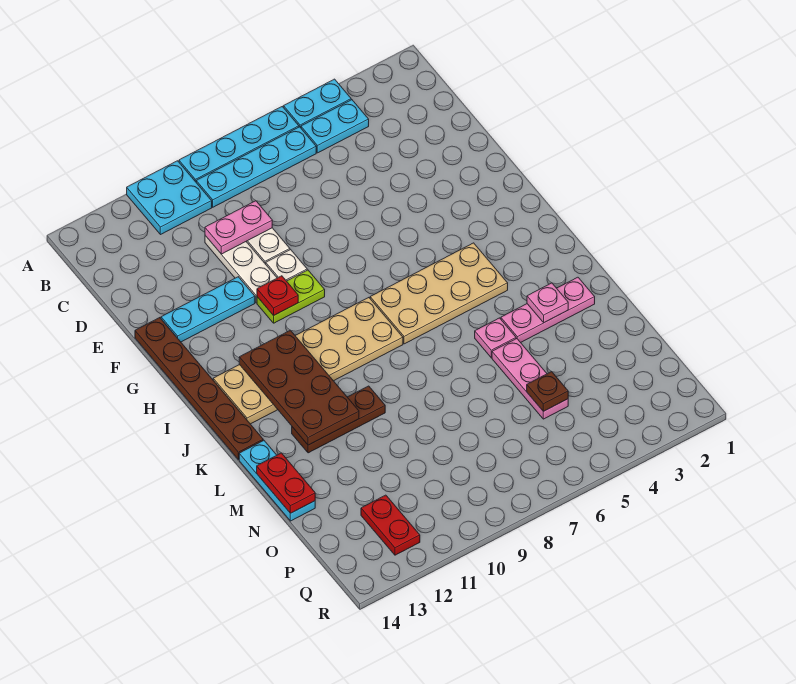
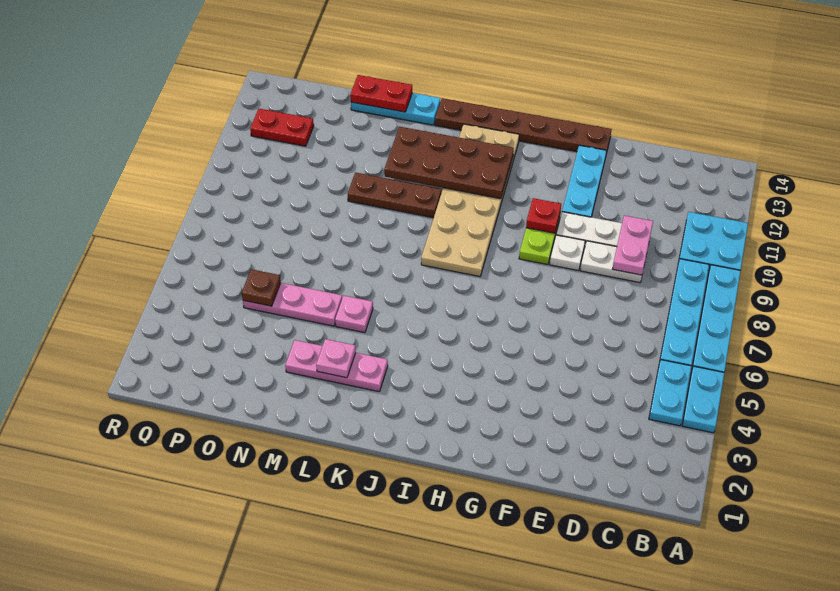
tan plate I4:J7 level 1 -> none
pink plate L2:L4 level 1 -> pink plate K3:M3 level 1
brown plate L10:L12 level 1 -> brown plate K10:M10 level 1

